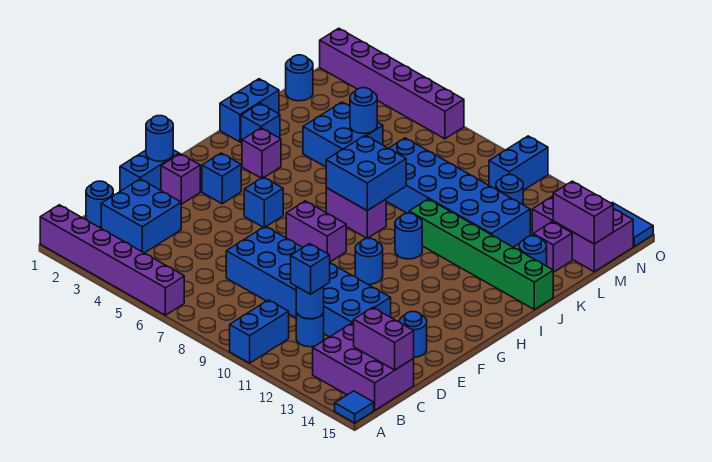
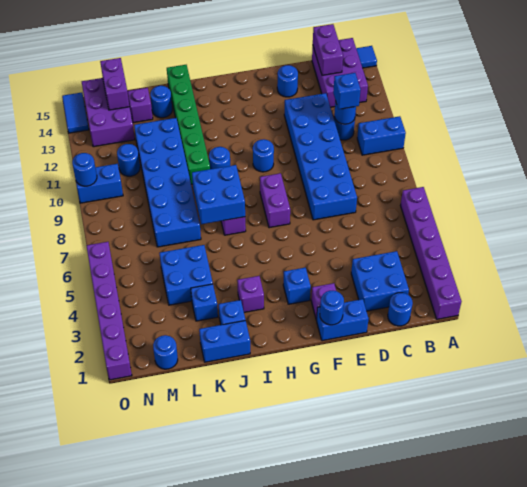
blue brick G5 level 1 -> blue brick K3 level 1
blue round brick L5 level 2 -> blue round brick O10 level 2

